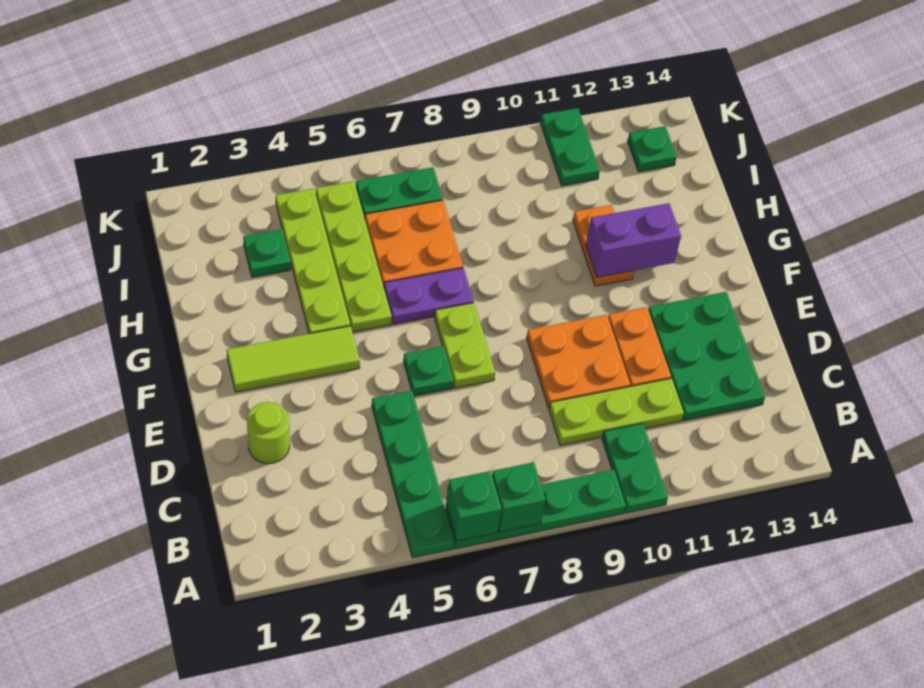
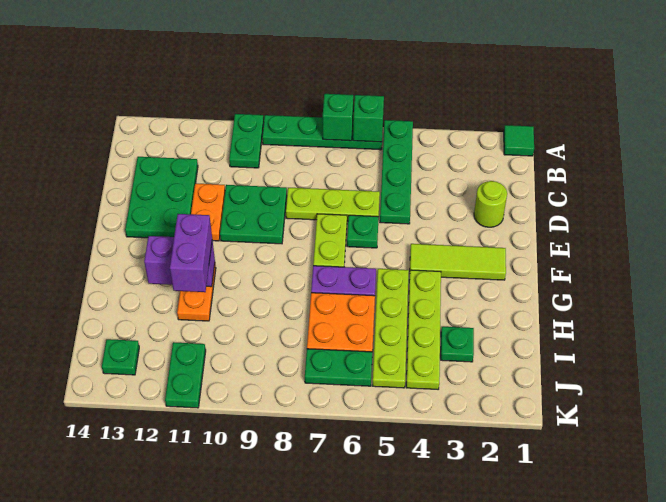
none -> green tile A1 level 1
lime plate C9:C11 level 1 -> lime plate D6:D8 level 1
orange plate D9:E10 level 1 -> green plate D9:E10 level 1
none -> purple brick G11:H11 level 3

